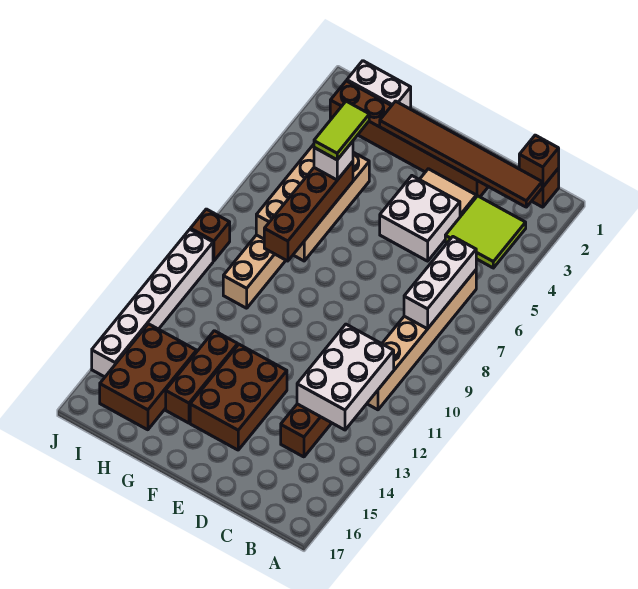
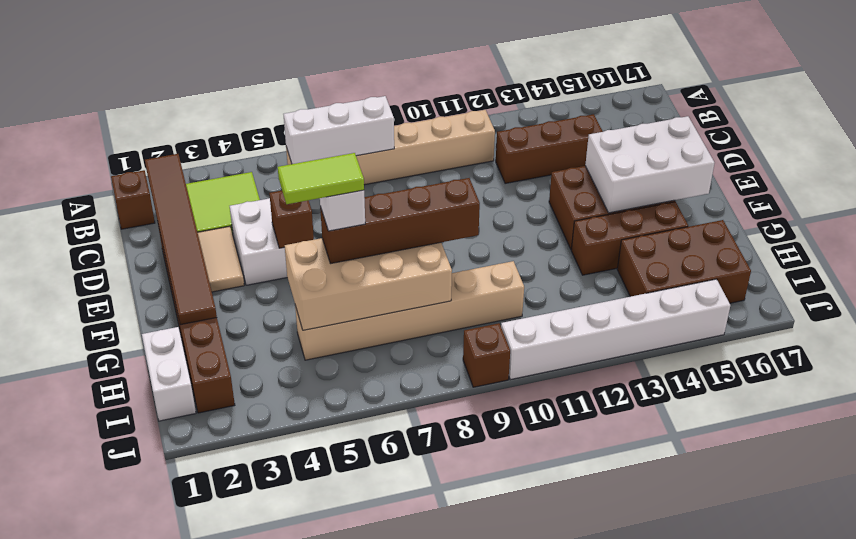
brown brick B1 level 2 -> brown brick E5 level 2
white brick B11:C13 level 2 -> white brick E14:F16 level 2

